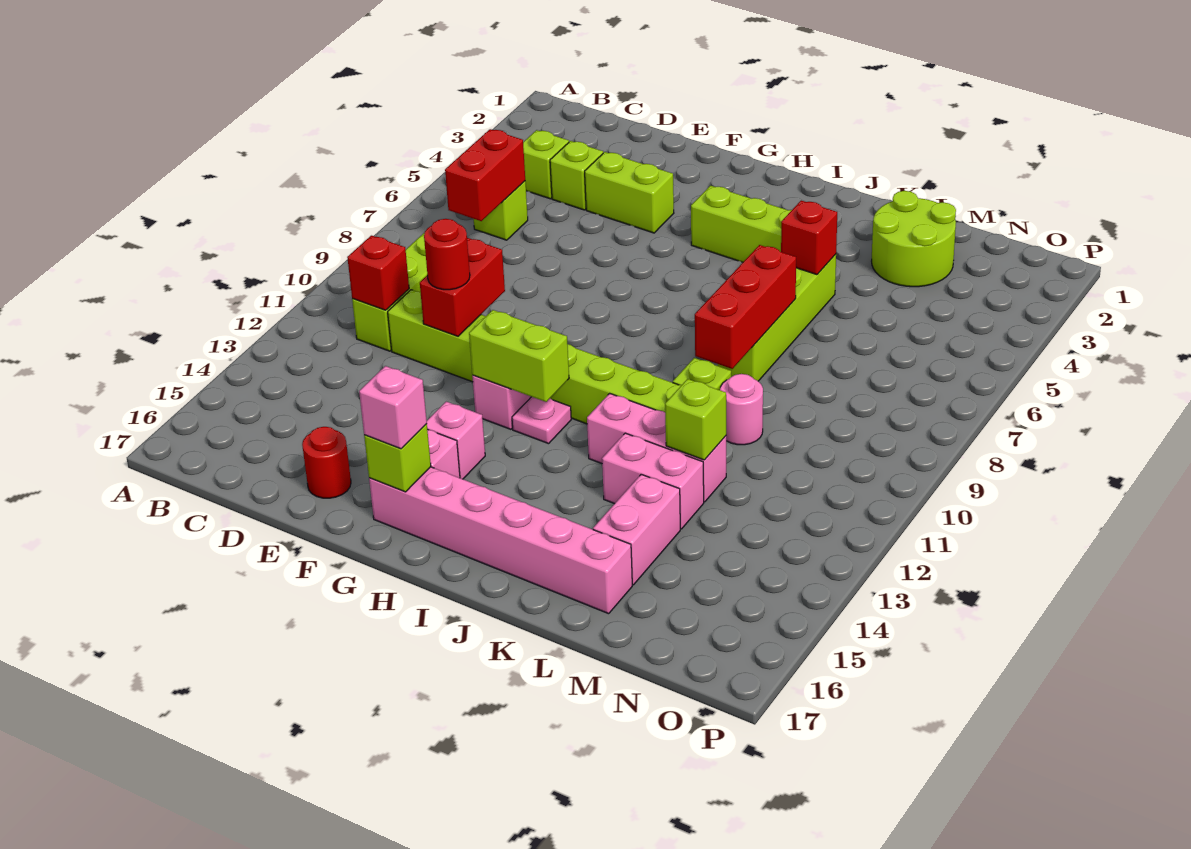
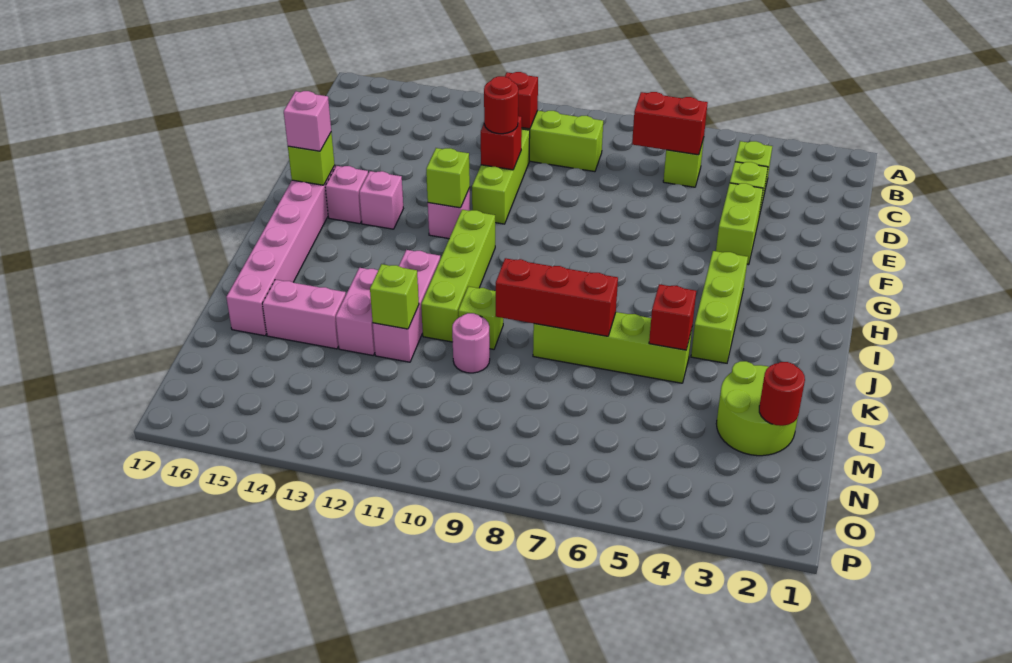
red brick E10:E11 level 2 -> red brick E11 level 2
red round brick E16 level 1 -> red round brick M2 level 2
lime brick G12:H12 level 2 -> lime brick G12 level 2
pink plate H12 level 1 -> none

